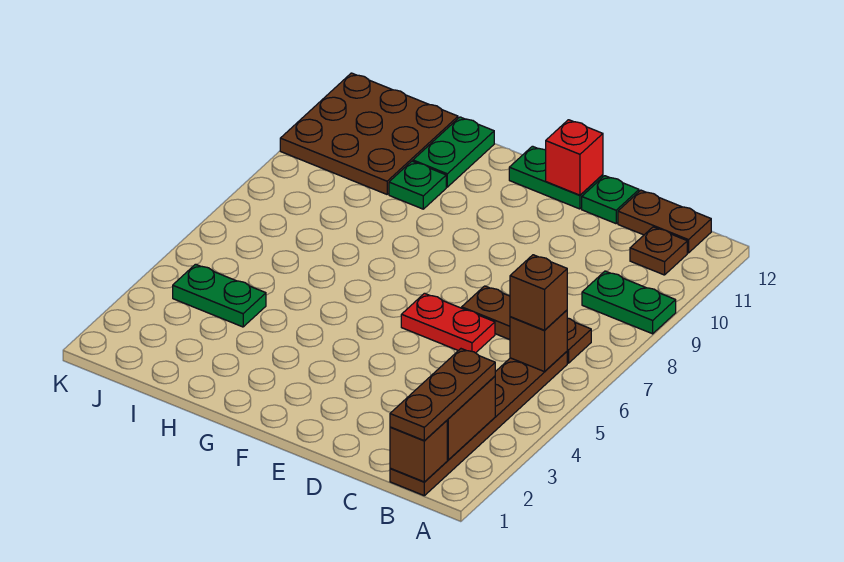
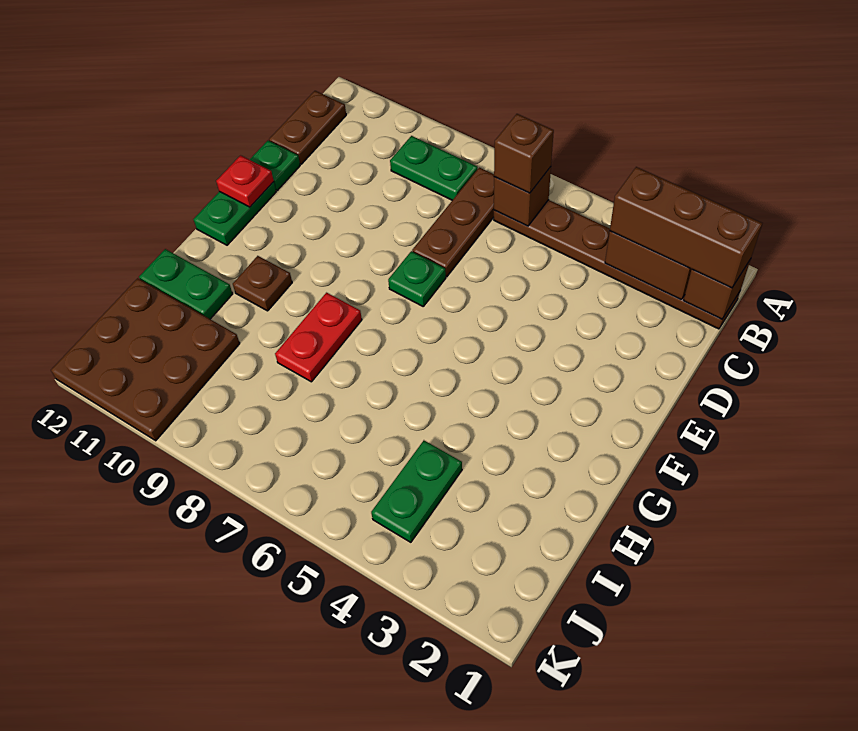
green plate A9:B9 level 1 -> green plate B8:B9 level 1
brown plate B1:B3 level 3 -> brown brick B1:B3 level 3
brown plate B11 level 1 -> brown plate G10 level 1
red plate D6:E6 level 1 -> red plate G8:H8 level 1
red brick E12 level 2 -> red plate E12 level 2
green plate H10 level 1 -> green plate E7 level 1

